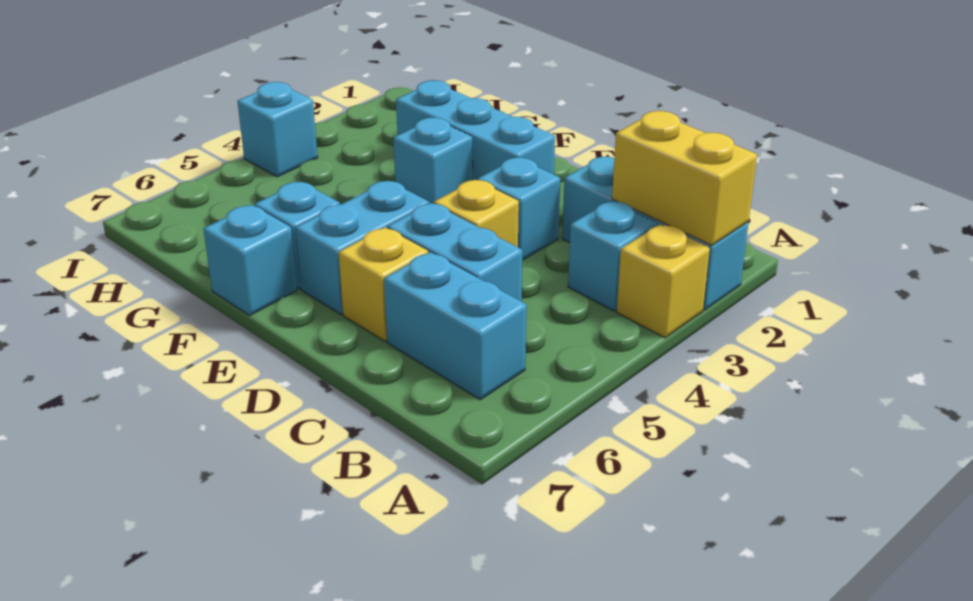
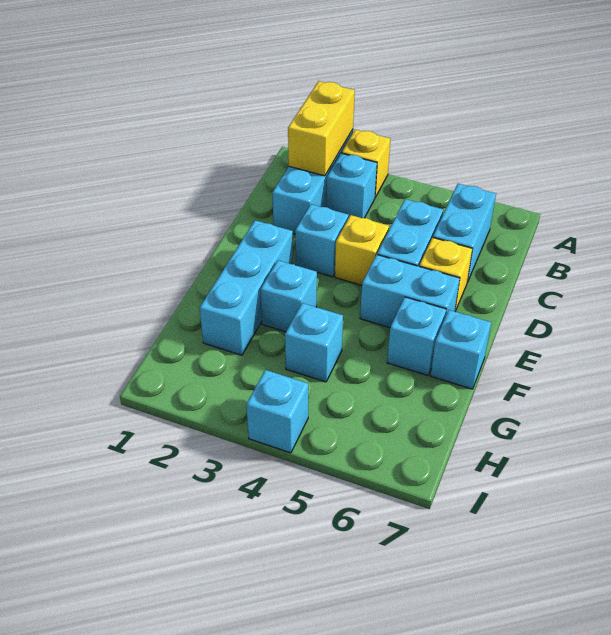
none -> cyan brick G4 level 1

